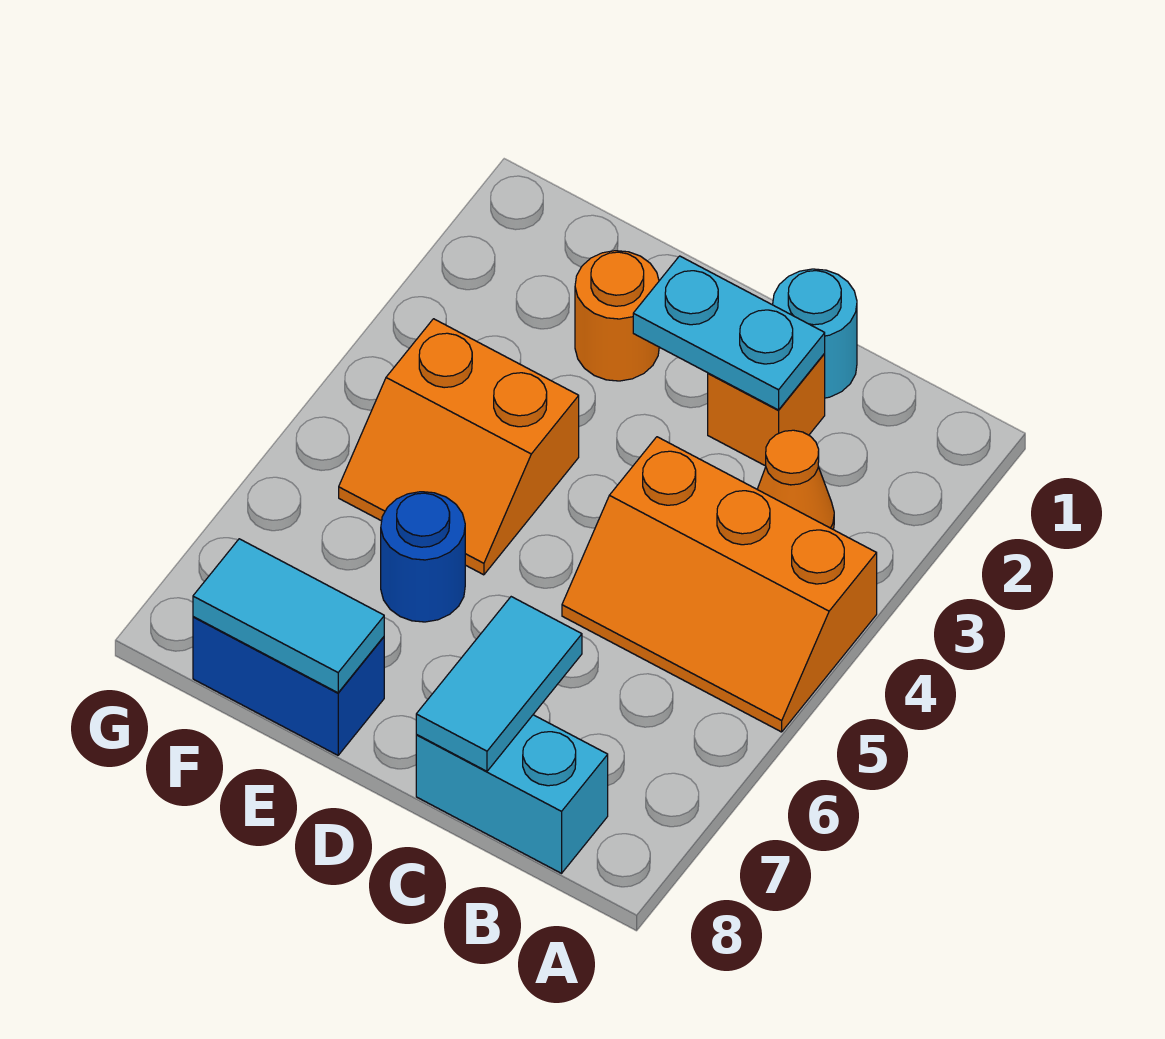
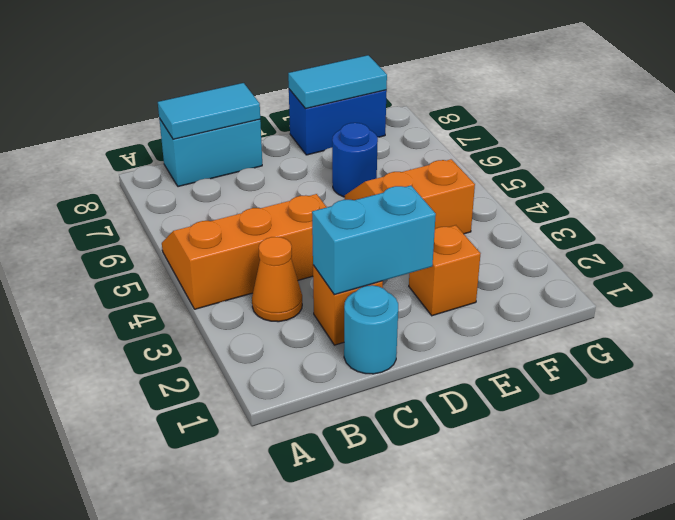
cyan plate C2:D2 level 2 -> cyan brick C2:D2 level 2
cyan tile C7:C8 level 2 -> cyan tile B8:C8 level 2
orange round brick E2 level 1 -> orange brick E2 level 1

